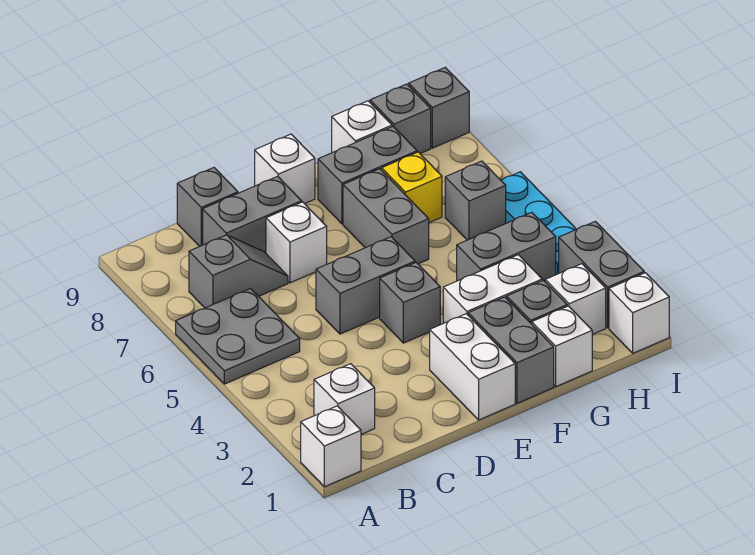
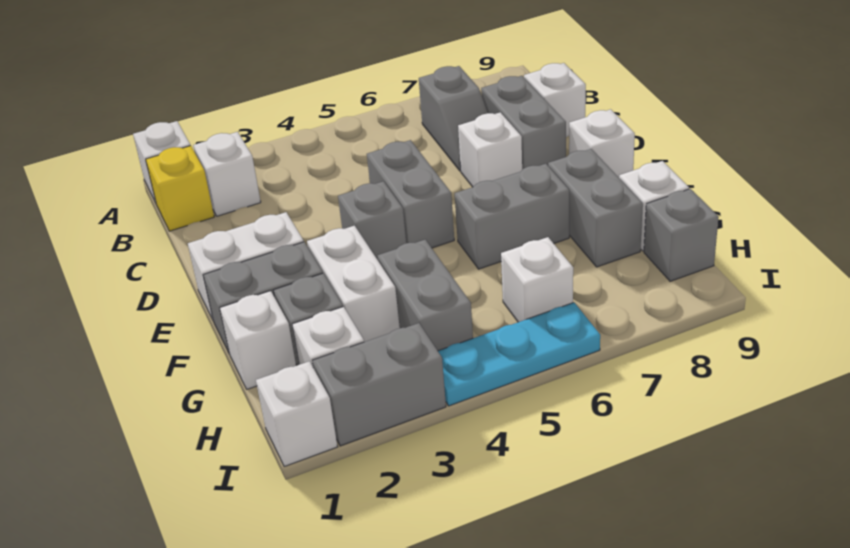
grey plate A5:B6 level 1 -> none
grey brick C9 level 1 -> white brick C9 level 1
yellow brick G7 level 1 -> yellow brick B1 level 1
grey brick H6 level 1 -> white brick H6 level 1
grey brick I9 level 1 -> none

